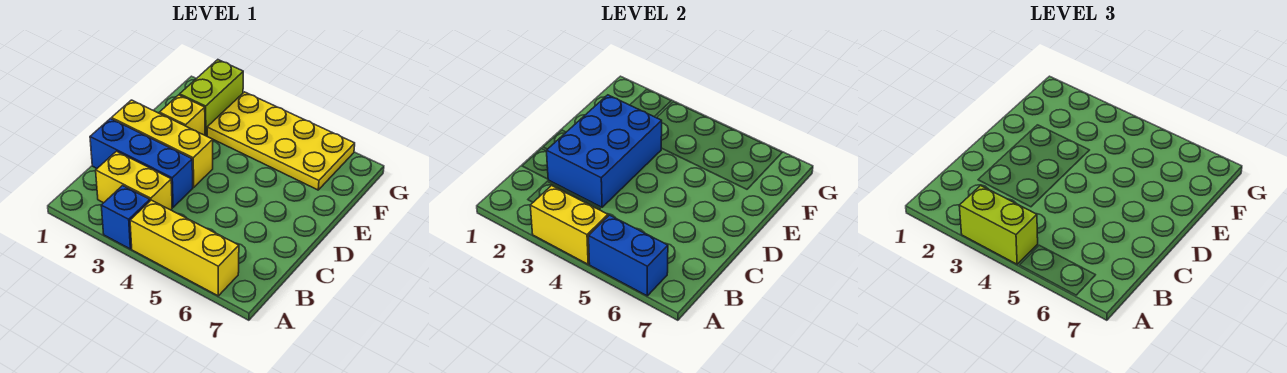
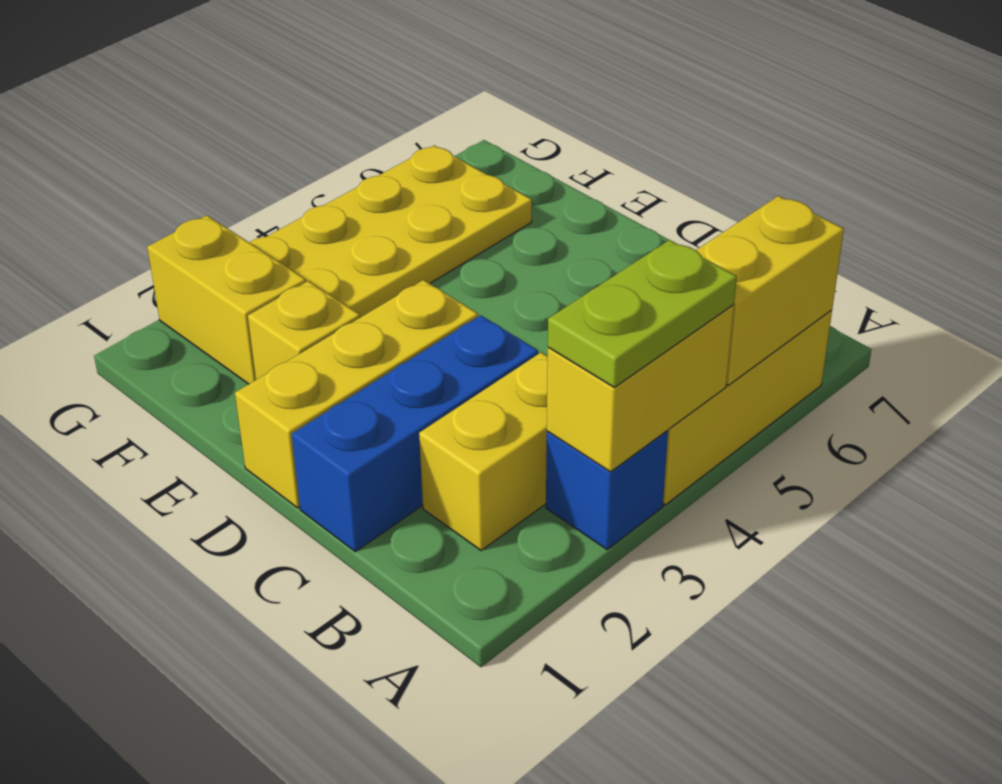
lime brick A3:A4 level 3 -> lime plate A3:A4 level 3
blue brick A5:A6 level 2 -> yellow brick A5:A6 level 2
blue brick C2:E3 level 2 -> none
lime brick F2:G2 level 1 -> yellow brick F2:G2 level 1

